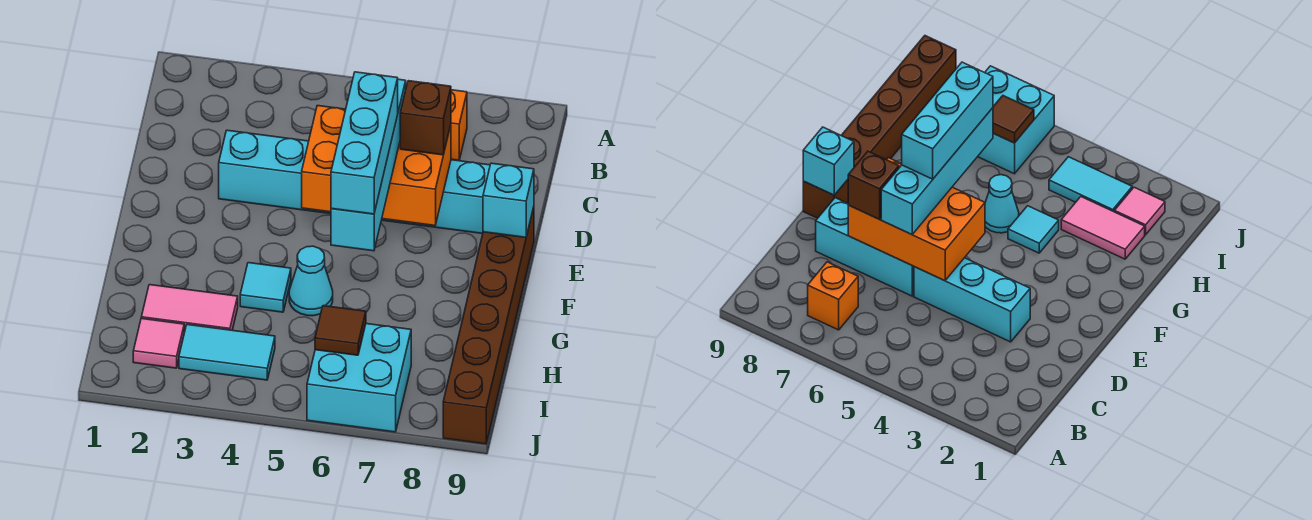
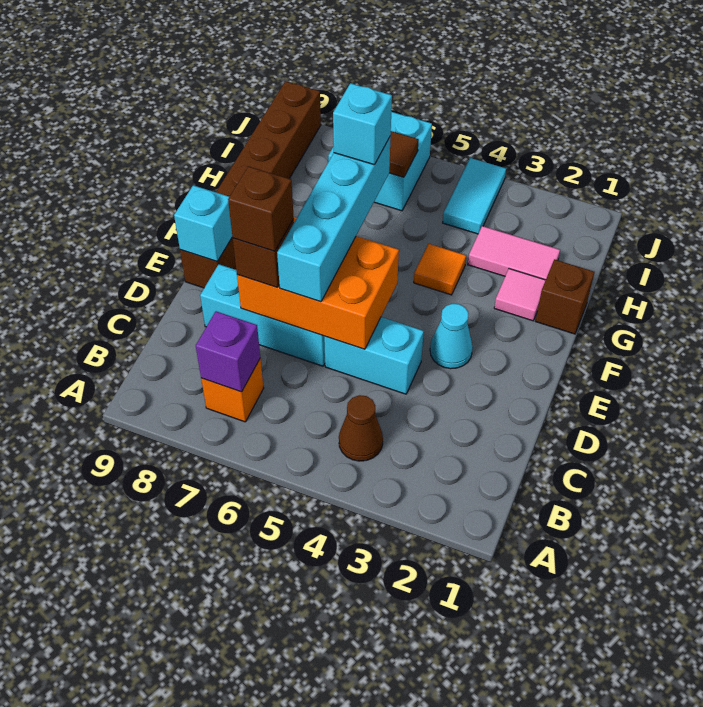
none -> brown cone B4 level 1
none -> purple brick B7 level 2
cyan brick D3:D5 level 1 -> cyan brick D4:D5 level 1
none -> brown brick D7 level 4
cyan brick E6:G6 level 4 -> cyan brick G6 level 4
none -> brown brick G1 level 1
cyan tile G4 level 1 -> orange tile G4 level 1
cyan cone G5 level 1 -> cyan cone E3 level 1
pink tile I2 level 1 -> pink tile G2 level 1
cyan tile I3:I4 level 1 -> cyan tile I4:J4 level 1

